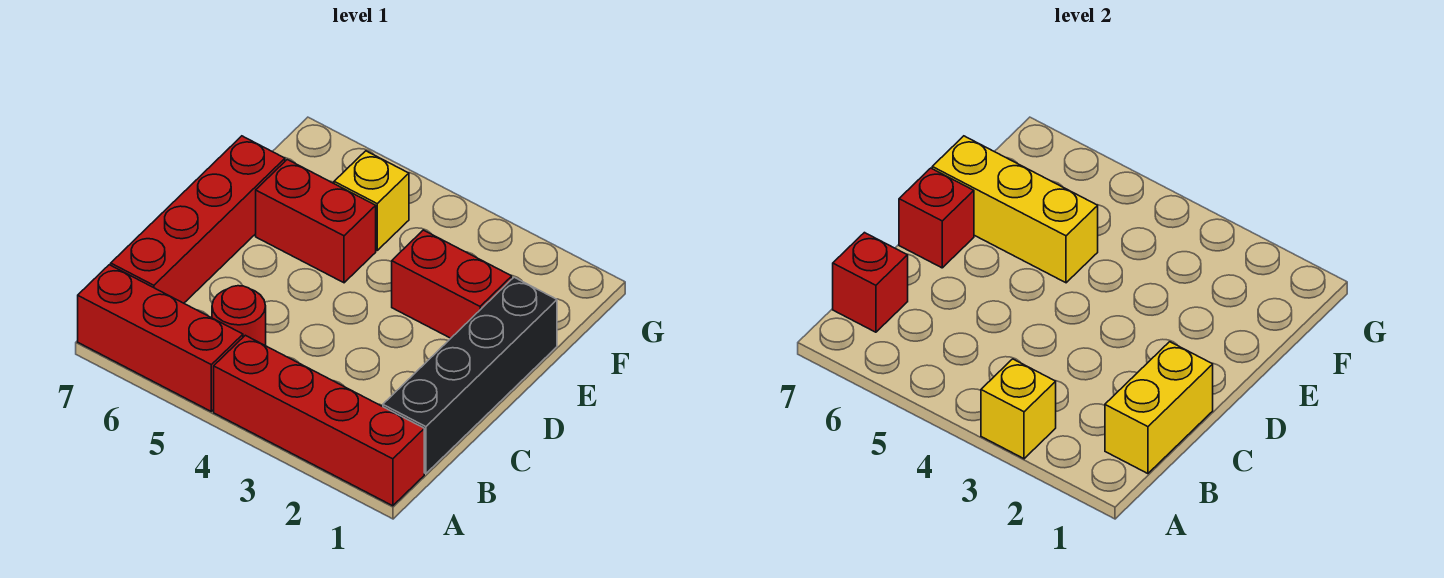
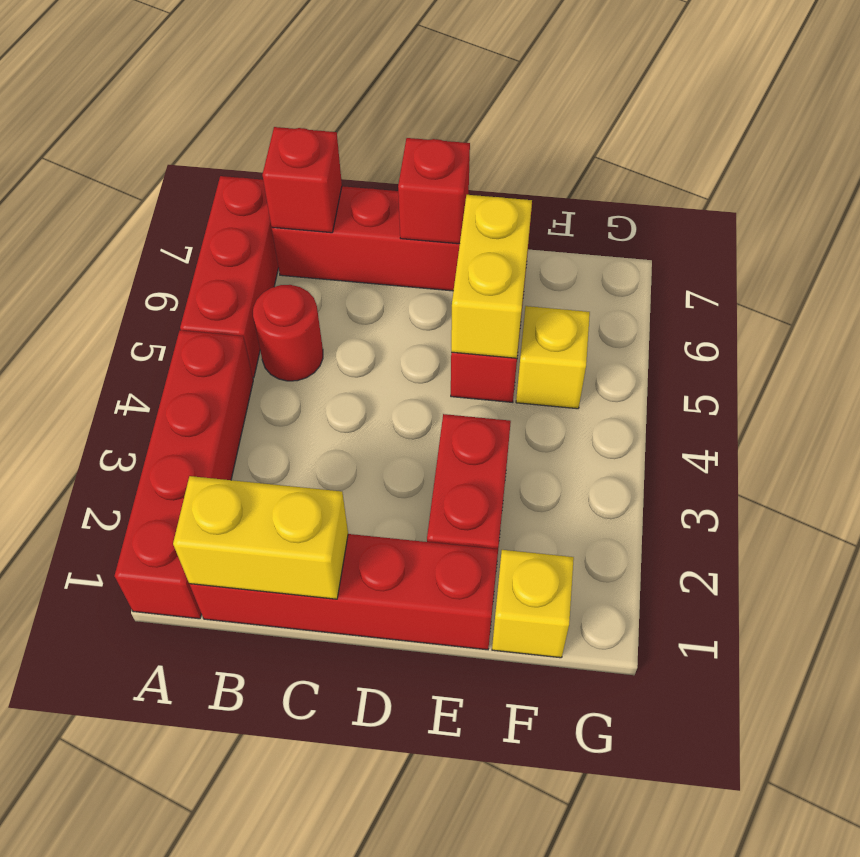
yellow brick A3 level 2 -> yellow brick F1 level 1
black brick B1:E1 level 1 -> red brick B1:E1 level 1
yellow brick E5:E7 level 2 -> yellow brick E5:E6 level 2

